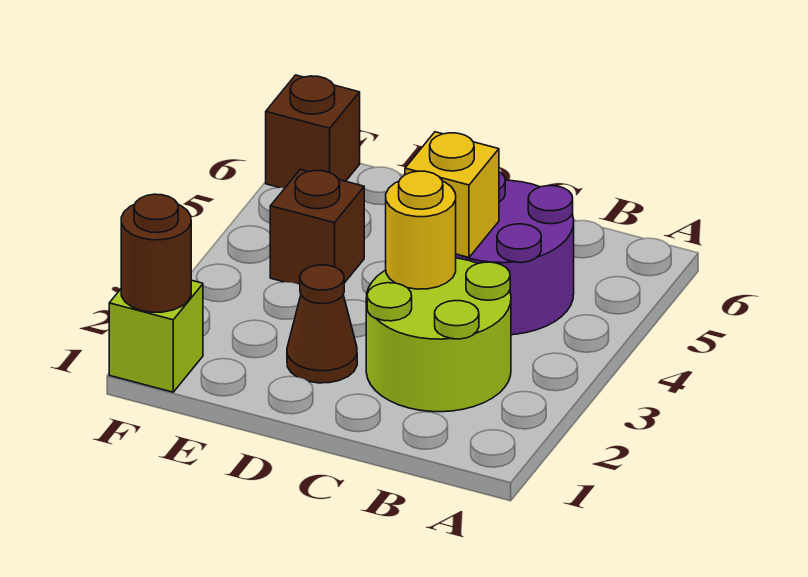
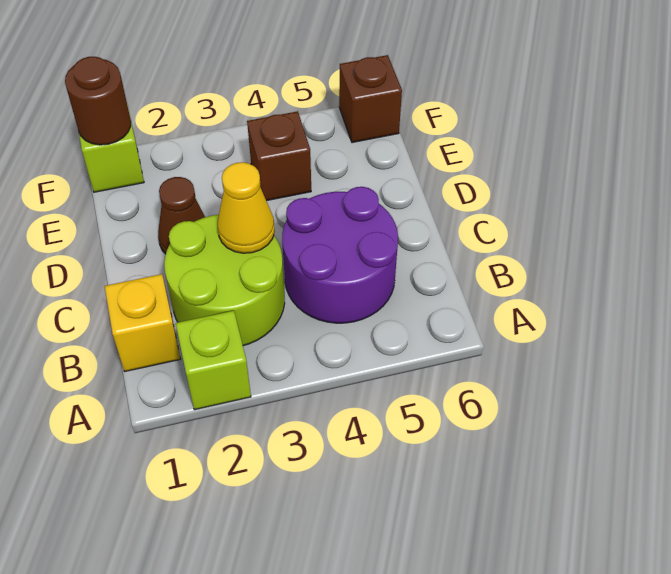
none -> lime brick A2 level 1
yellow round brick C3 level 2 -> yellow cone C3 level 2
yellow brick C4 level 2 -> yellow brick B1 level 1

